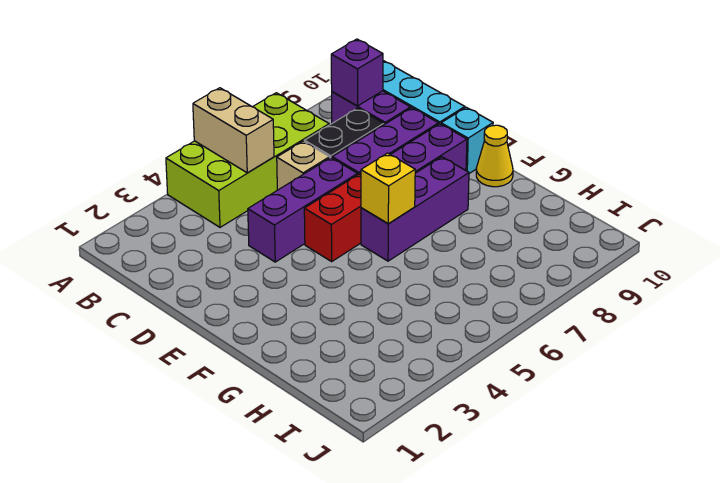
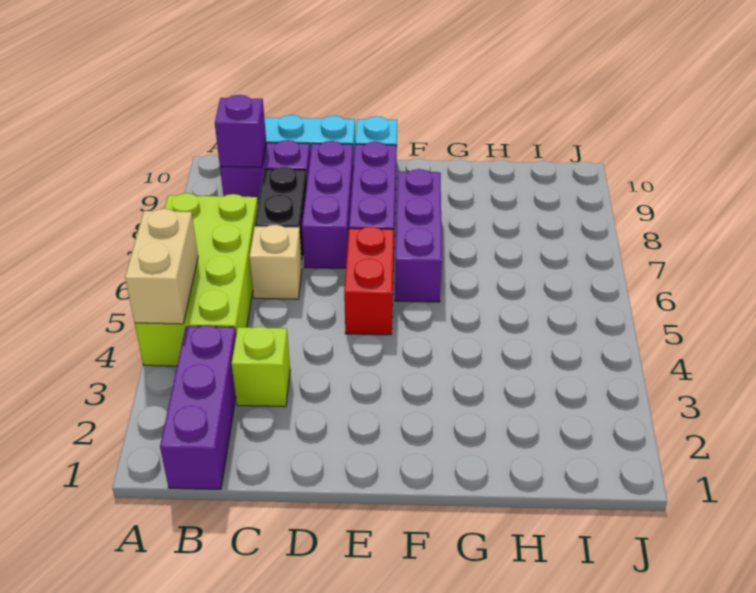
tan brick A5:B5 level 2 -> tan brick A4:A5 level 2
none -> lime brick C3 level 1
purple brick D4:D6 level 1 -> purple brick B1:B3 level 1
yellow brick F6 level 2 -> none
yellow cone F10 level 1 -> none

